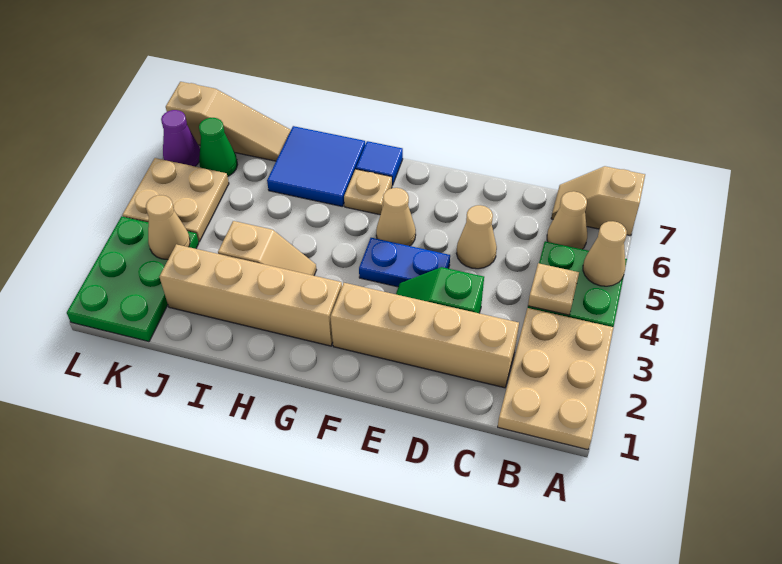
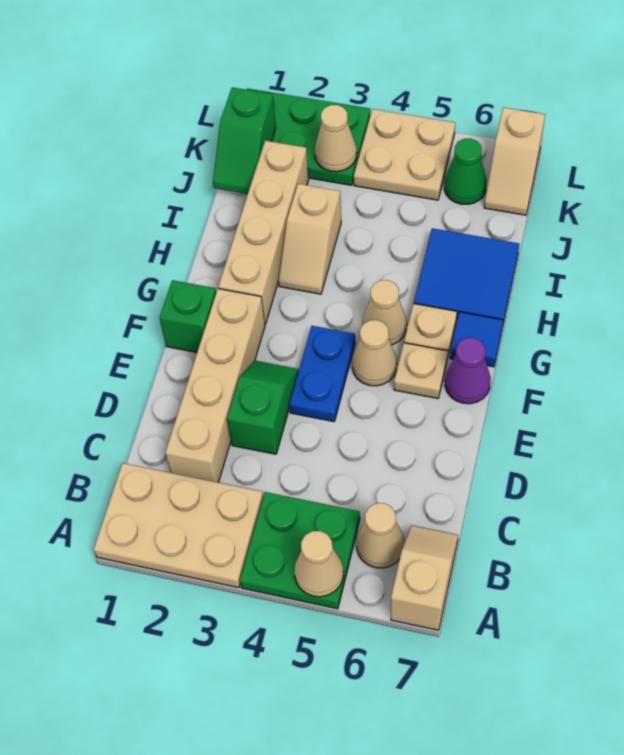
tan plate B4 level 2 -> tan plate F6 level 1
tan cone D5 level 1 -> tan cone G5 level 1
none -> green brick F1 level 1
none -> green slope J1:K1 level 2 top K
tan slope J7:L7 level 1 top L -> tan slope K7:L7 level 1 top L
purple cone L6 level 1 -> purple cone F7 level 1

